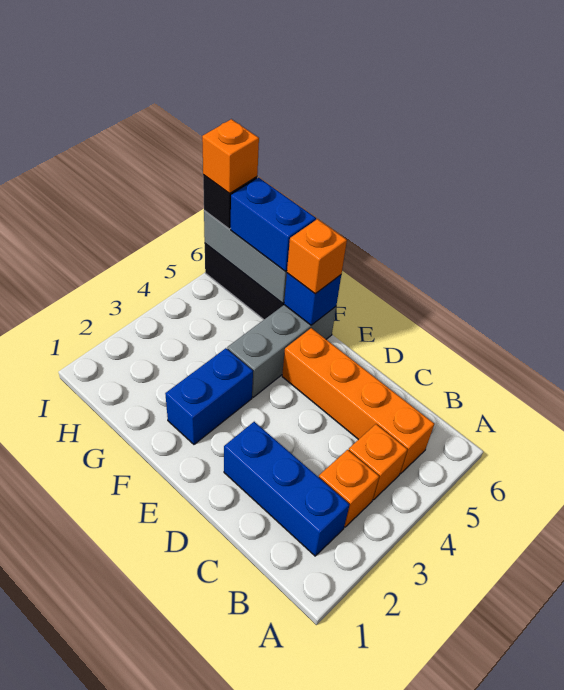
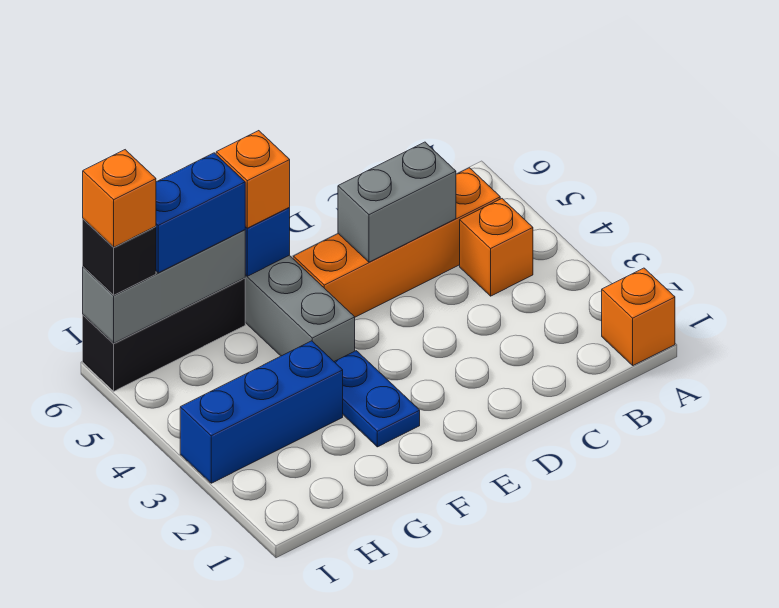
blue brick B2:D2 level 1 -> blue brick G3:I3 level 1
orange brick B3 level 1 -> orange brick A1 level 1
none -> grey brick C5:D5 level 2
blue brick F2:F3 level 1 -> blue plate F2:F3 level 1

